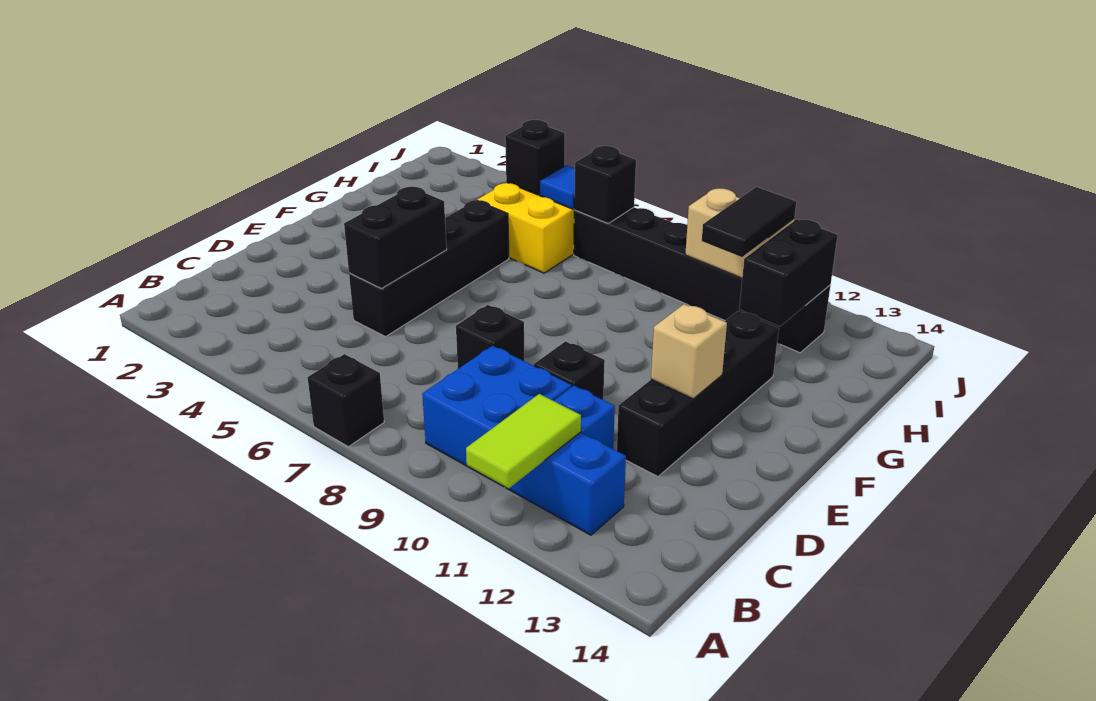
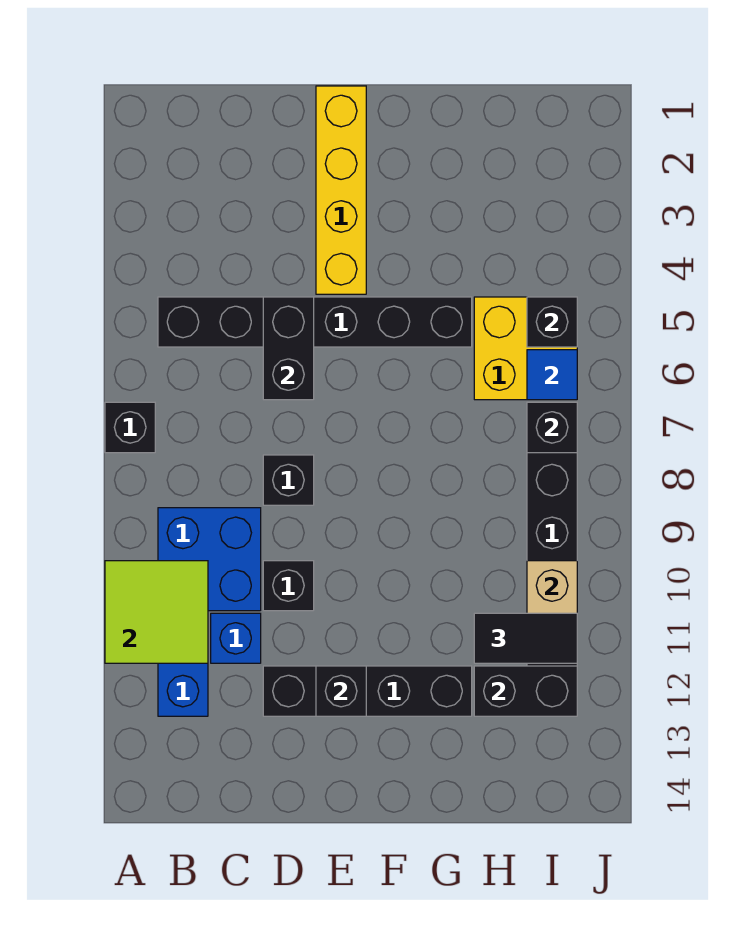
lime tile A11:B11 level 2 -> lime tile A10:B11 level 2
black brick D5:G5 level 1 -> black brick B5:G5 level 1
black brick D5:E5 level 2 -> black brick D5:D6 level 2
none -> yellow brick E1:E4 level 1
tan brick E12 level 2 -> black brick E12 level 2

